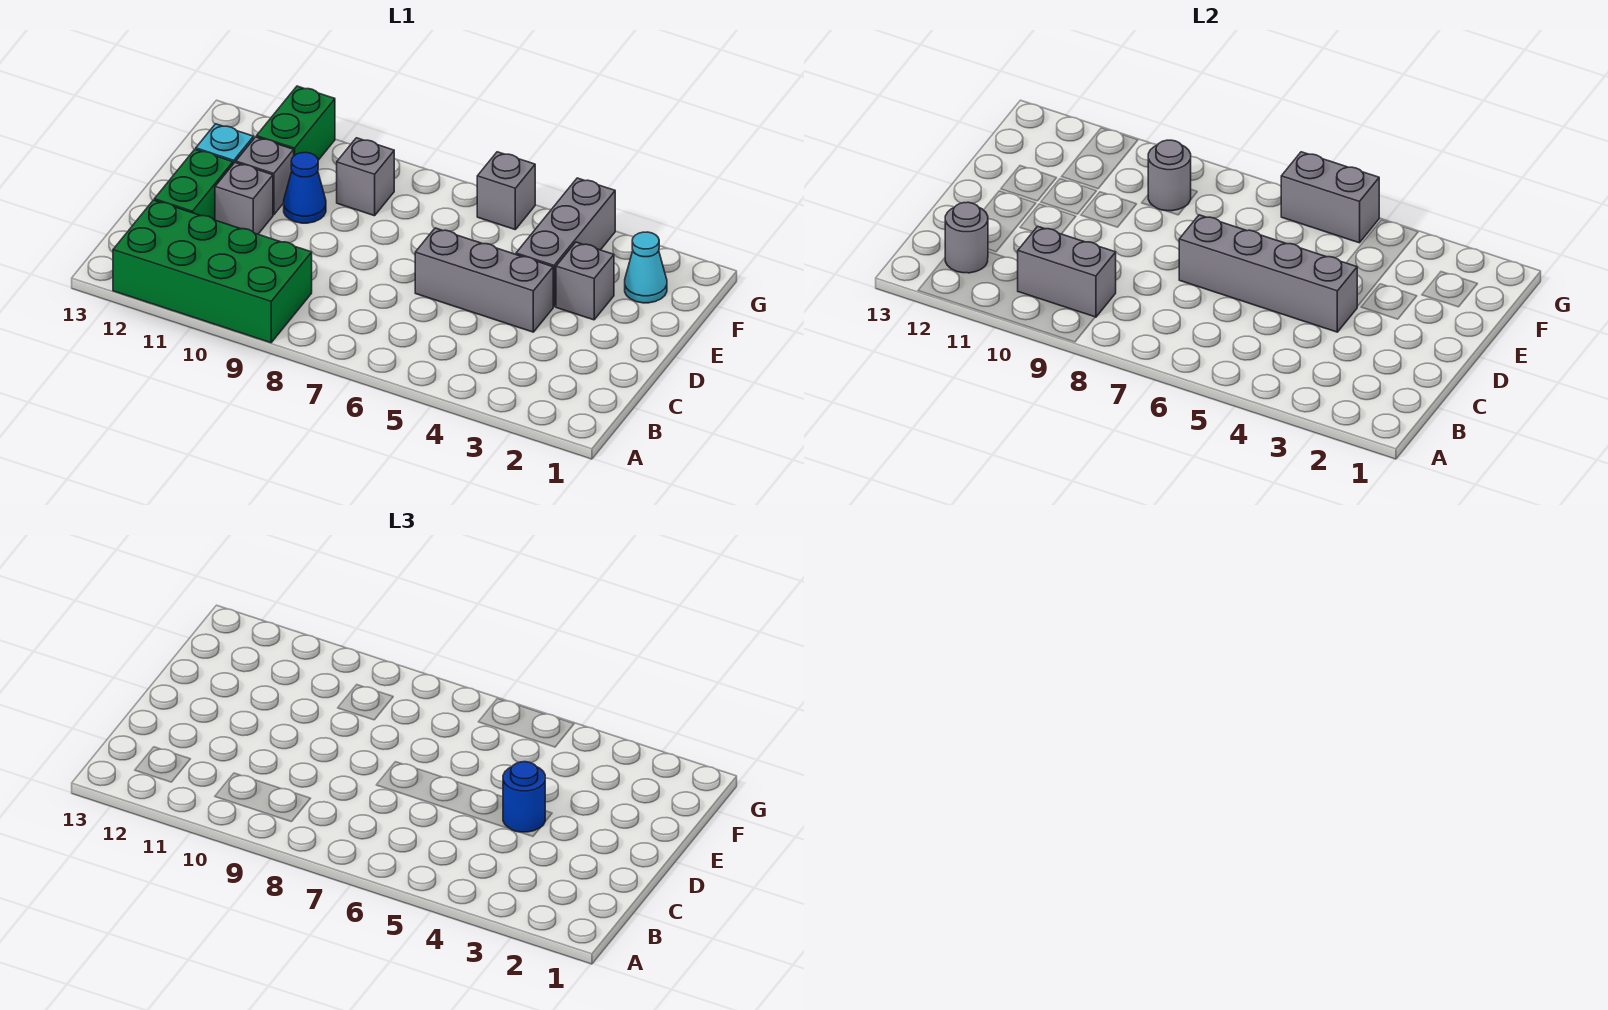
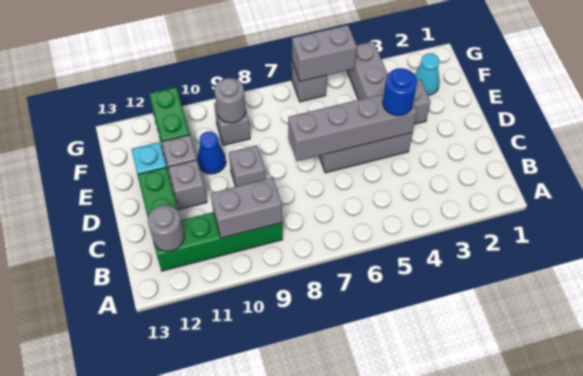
green brick A9:B12 level 1 -> green brick B9:B12 level 1
none -> grey brick D9 level 1

